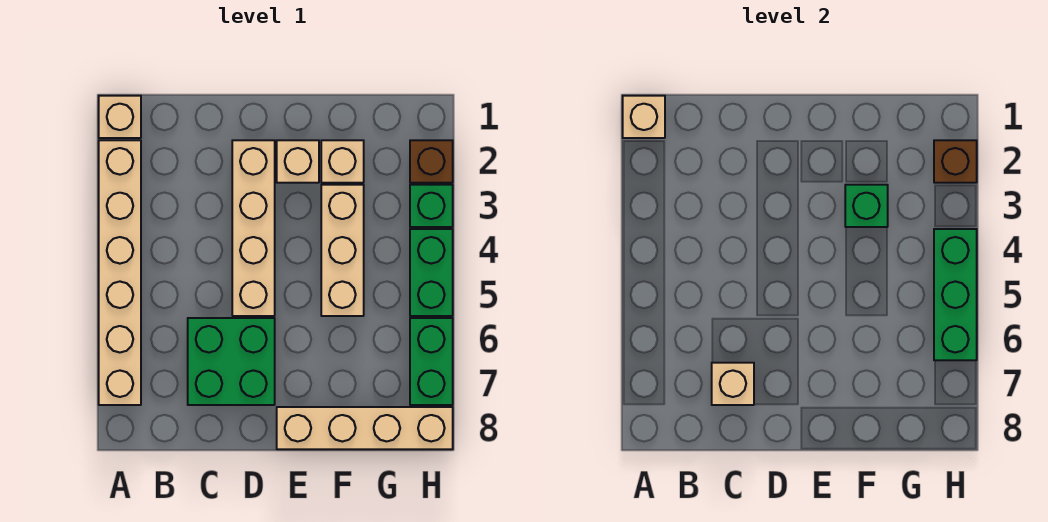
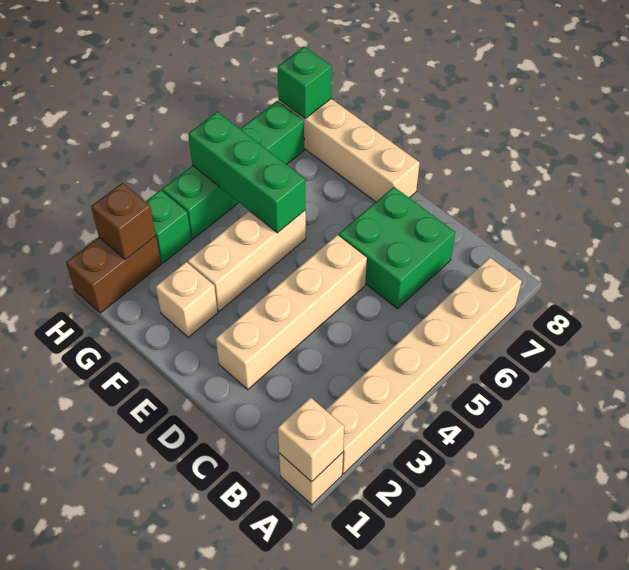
tan brick C7 level 2 -> none
tan brick E2 level 1 -> none
green brick F3 level 2 -> green brick H8 level 2
brown brick H2 level 1 -> brown brick H1:H2 level 1
green brick H4:H6 level 2 -> green brick F5:H5 level 2

